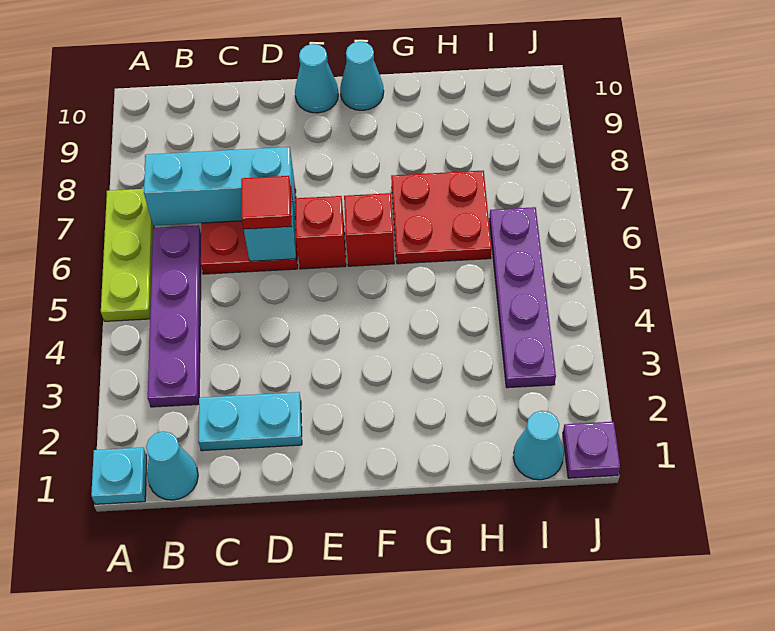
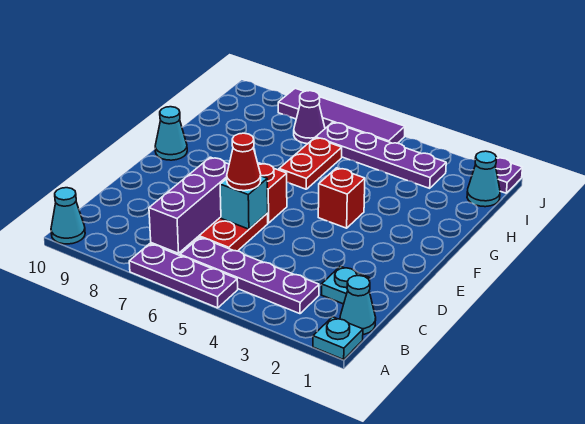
lime plate A5:A7 level 1 -> purple plate A5:A7 level 1
cyan brick B7:D7 level 2 -> purple brick B7:D7 level 2
cyan plate C2:D2 level 1 -> cyan plate C2 level 1
red tile D6 level 3 -> red cone D6 level 3
cyan cone E10 level 1 -> cyan cone A10 level 1
red brick F6 level 1 -> red brick F4 level 1
red plate G6:H7 level 1 -> red plate G6:H6 level 1
none -> purple cone I7 level 1
none -> purple tile J5:J8 level 1

